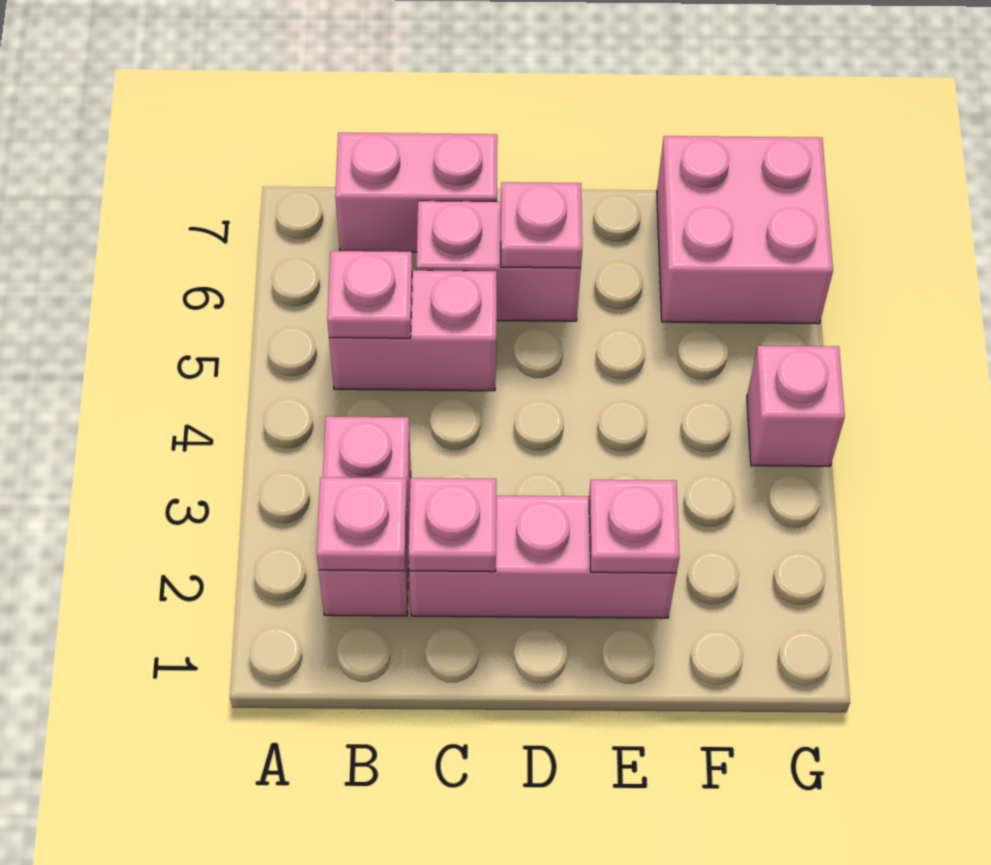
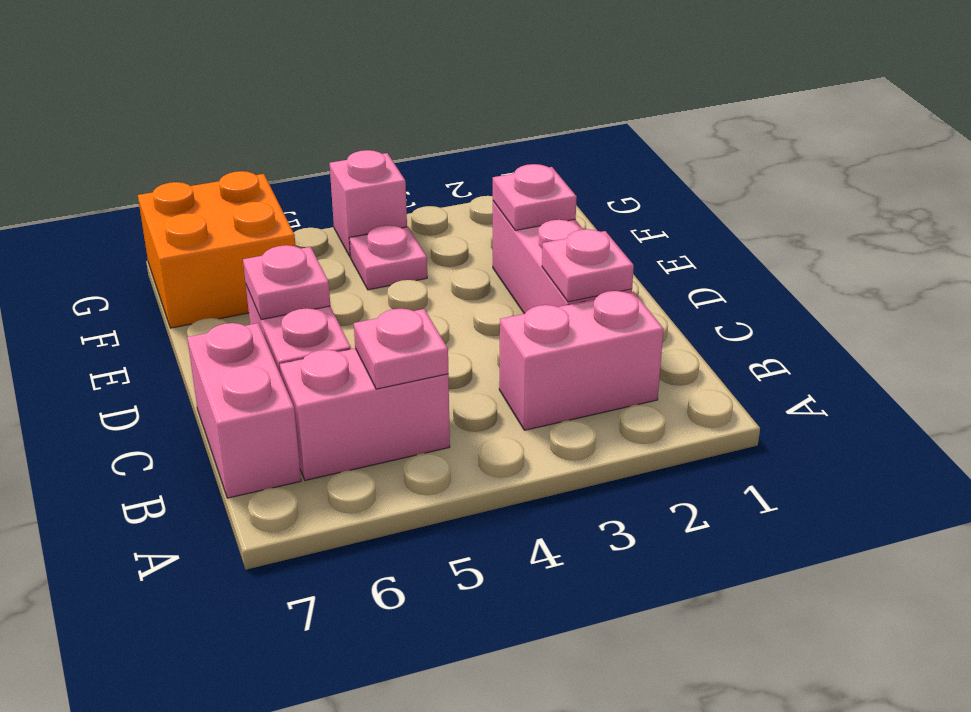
pink plate B2 level 2 -> pink plate F4 level 1
pink brick B5:C5 level 1 -> pink brick B5:B6 level 1
pink brick F6:G7 level 1 -> orange brick F6:G7 level 1

